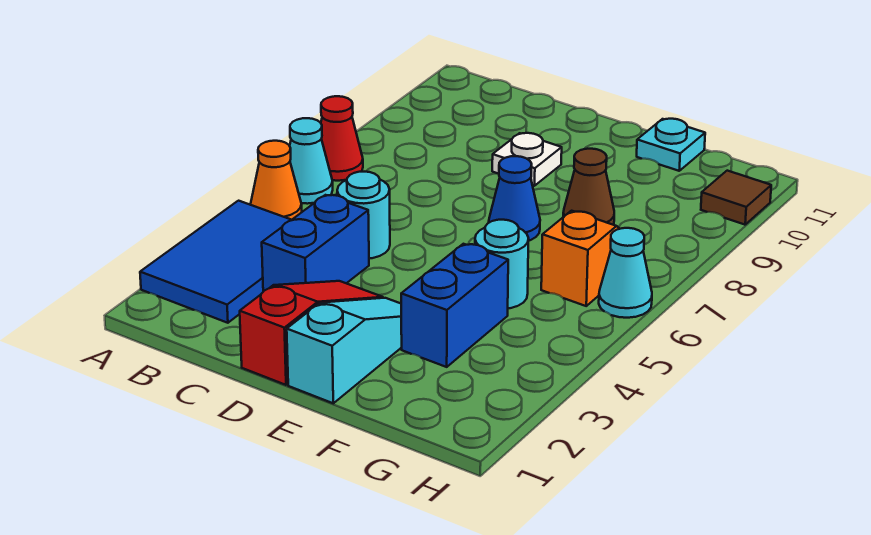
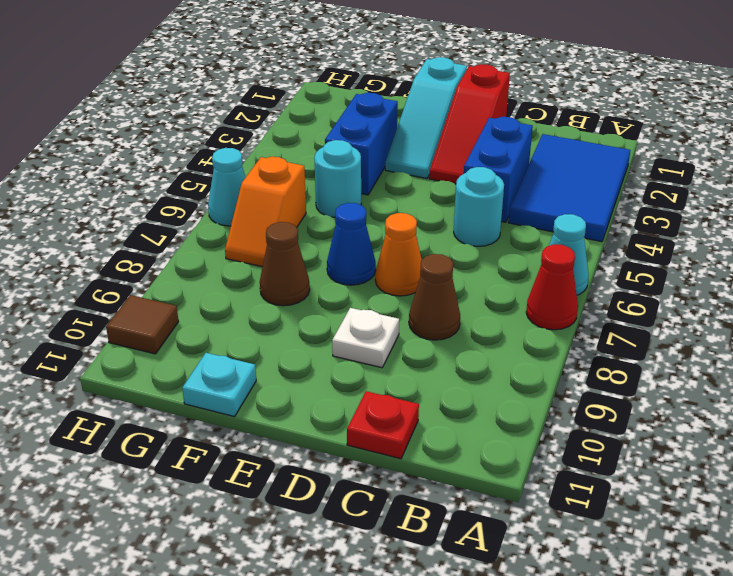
orange cone A5 level 1 -> orange cone D7 level 1
none -> brown cone C8 level 1
none -> red plate C11 level 1

